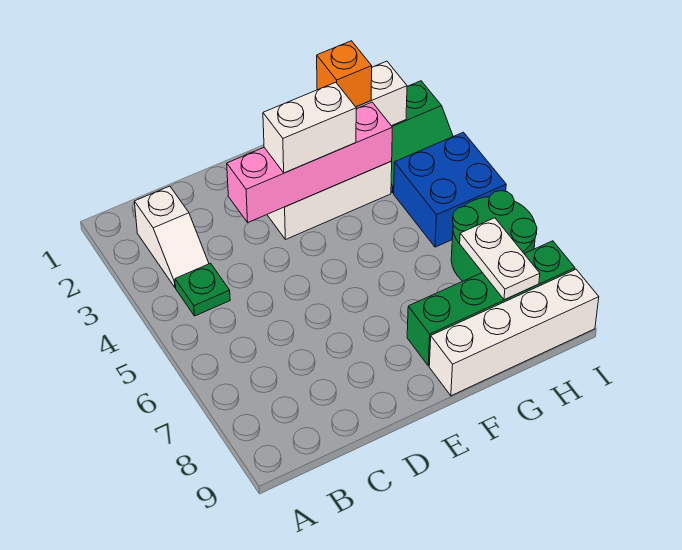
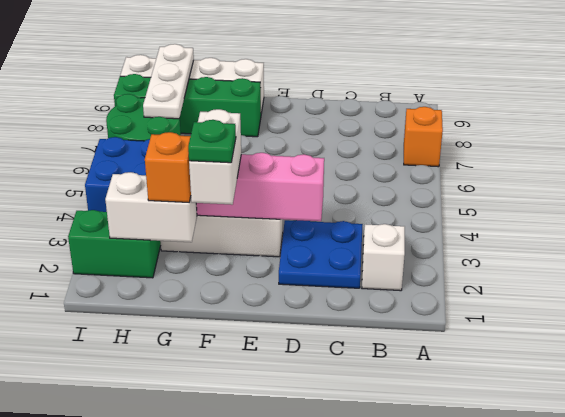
none -> orange brick A7 level 1
green plate B4 level 1 -> green plate F2 level 4
none -> blue plate C2:D3 level 1
white brick E3:F3 level 3 -> white brick F2:F3 level 3
white plate H7:H8 level 2 -> white plate H7:H9 level 2

